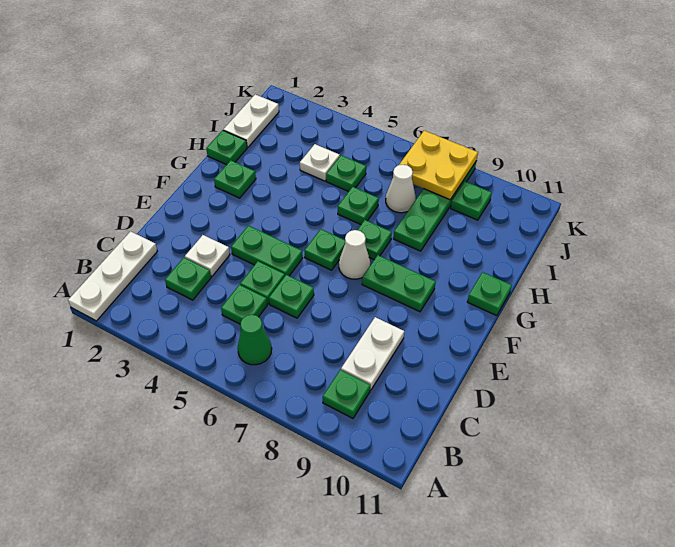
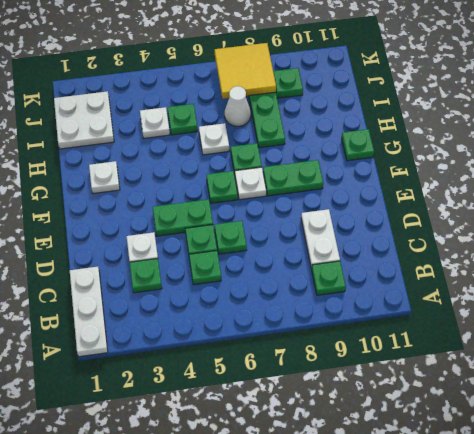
green cone B6 level 1 -> none
white cone F7 level 1 -> white plate F7 level 1
green plate G2 level 1 -> white plate G2 level 1
green plate H1 level 1 -> none
green plate H6 level 1 -> white plate H6 level 1
white plate I1:J1 level 1 -> white plate I1:J2 level 1
yellow plate J7:K8 level 2 -> yellow tile J7:K8 level 2

